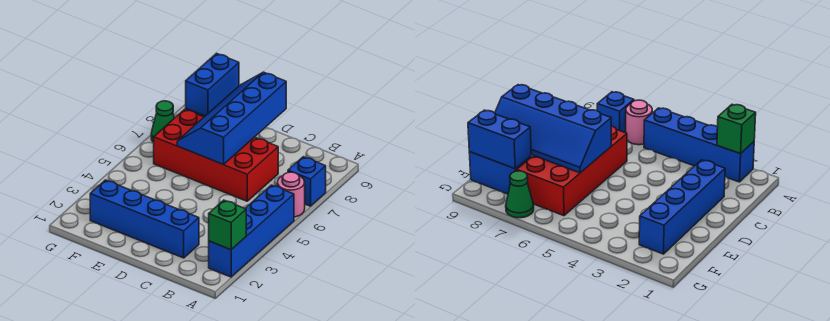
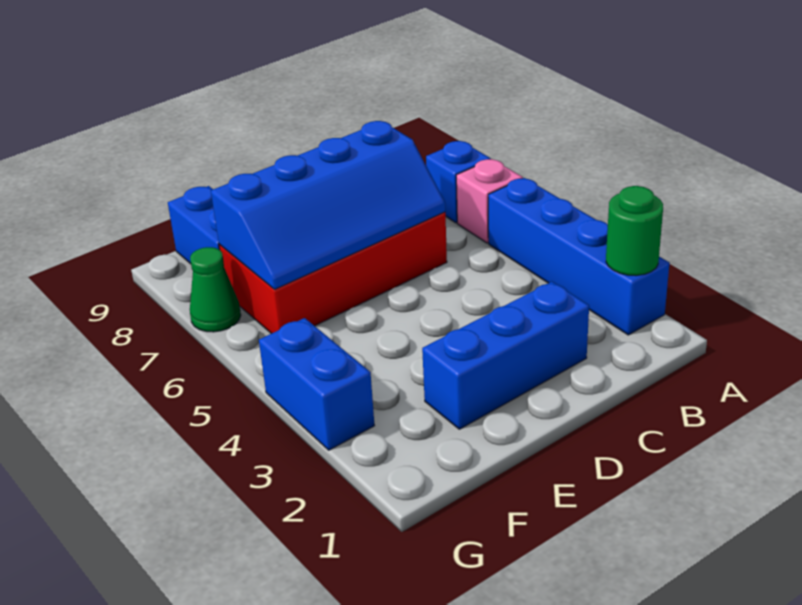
green brick A2 level 2 -> green round brick A2 level 2
pink round brick A6 level 1 -> pink brick A6 level 1
blue brick C2:F2 level 1 -> blue brick C2:E2 level 1
blue slope D6:E9 level 2 top D -> blue slope C6:F7 level 2 top 7
blue brick F8:F9 level 2 -> blue brick G3:G4 level 1

